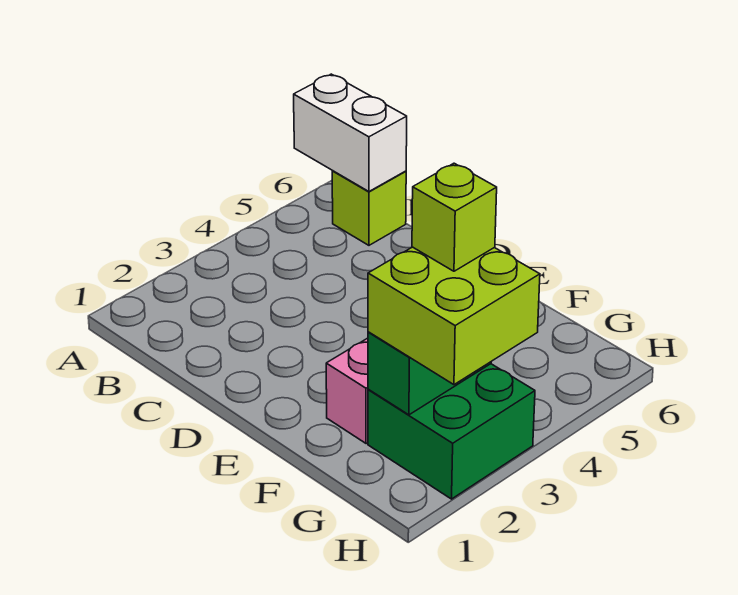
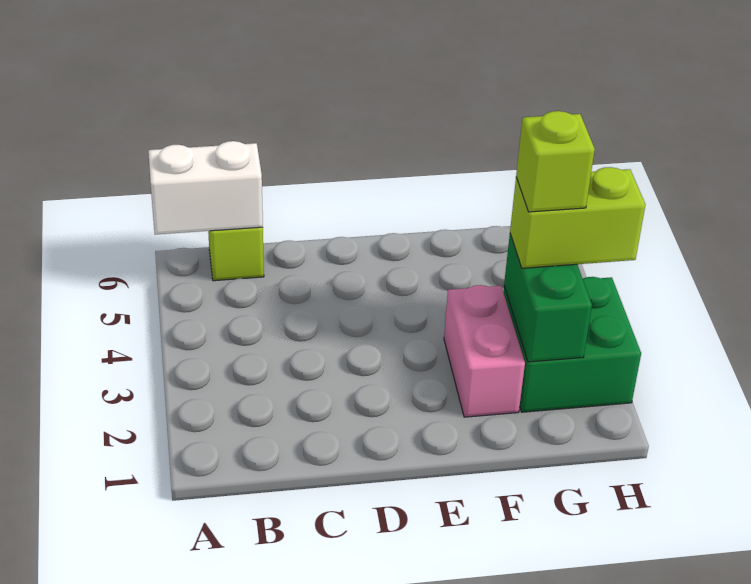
lime brick G2:H3 level 3 -> lime brick G3:H3 level 3

